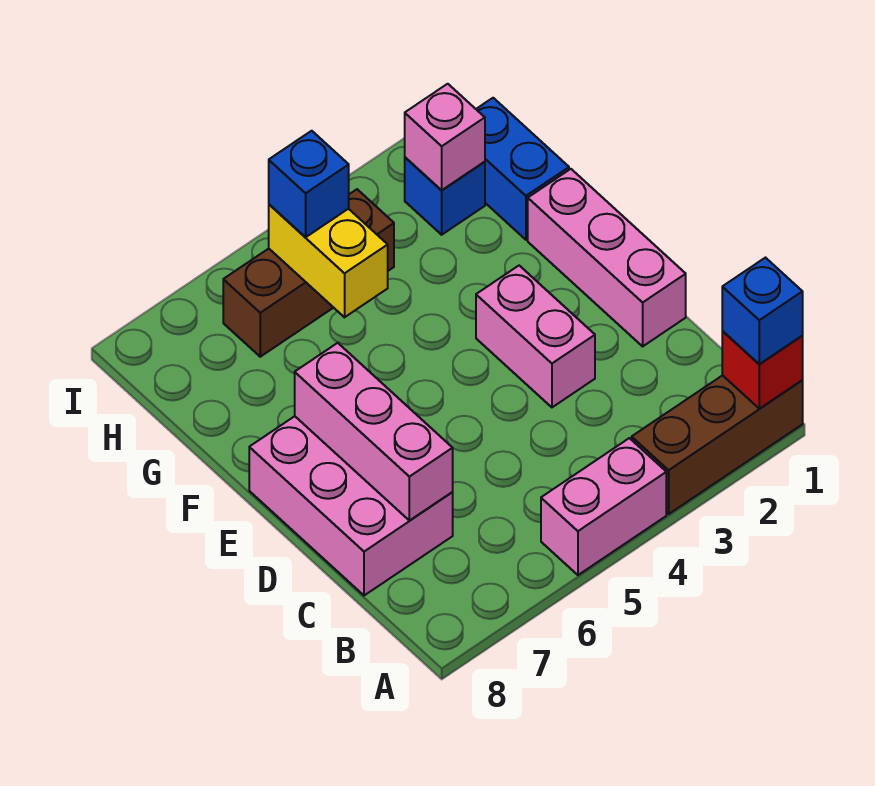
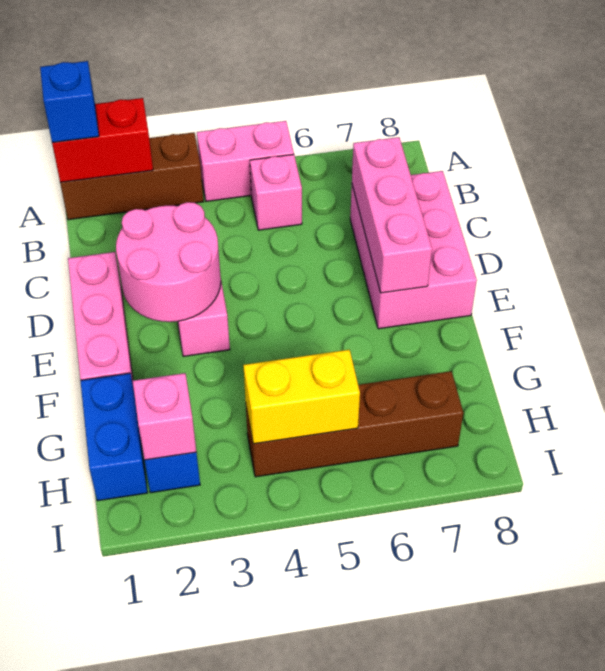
red brick A1 level 2 -> red brick A1:A2 level 2
none -> pink brick B5 level 1
none -> pink round brick D2:E3 level 2
yellow brick G5:H5 level 2 -> yellow brick H4:H5 level 2
brown brick H4:H6 level 1 -> brown brick H4:H7 level 1
blue brick H5 level 3 -> none

